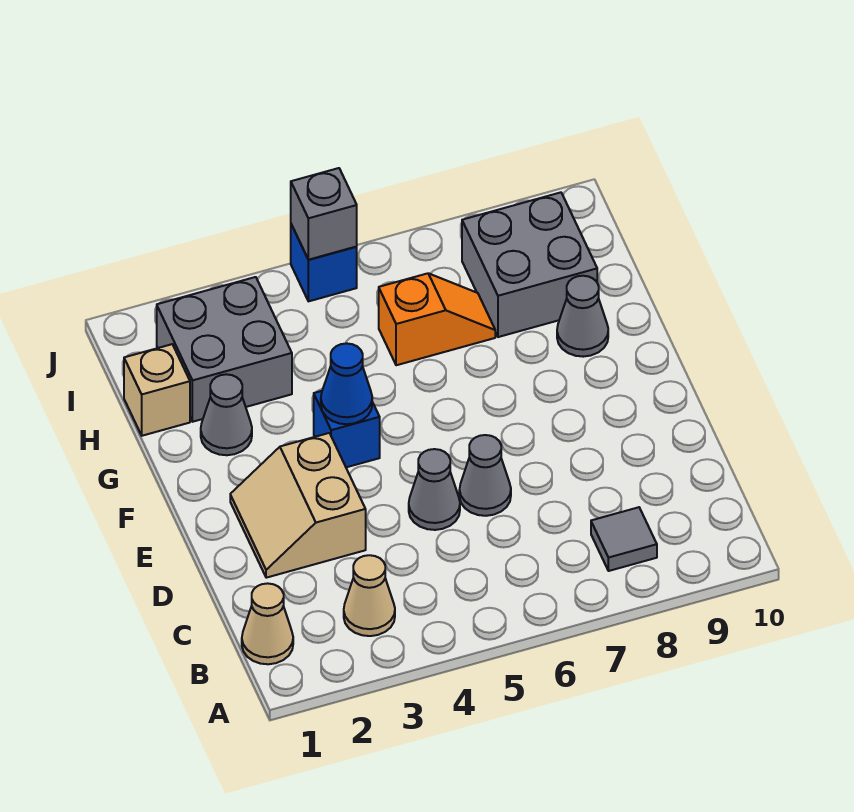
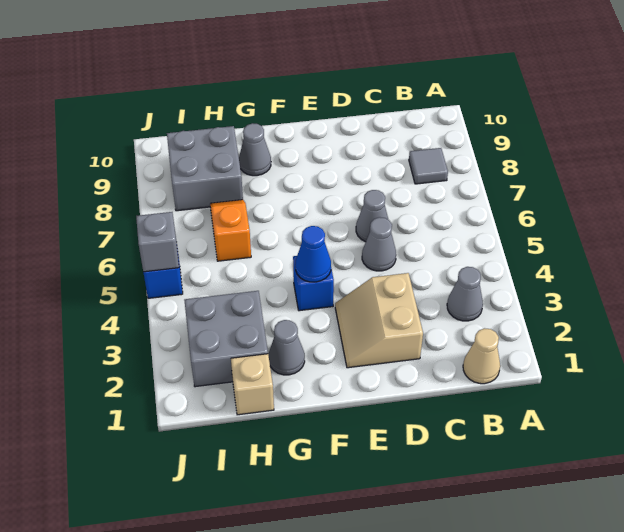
tan cone B3 level 1 -> grey cone B3 level 1
tan slope D2:E3 level 1 top 3 -> tan slope D2:E3 level 1 top D

